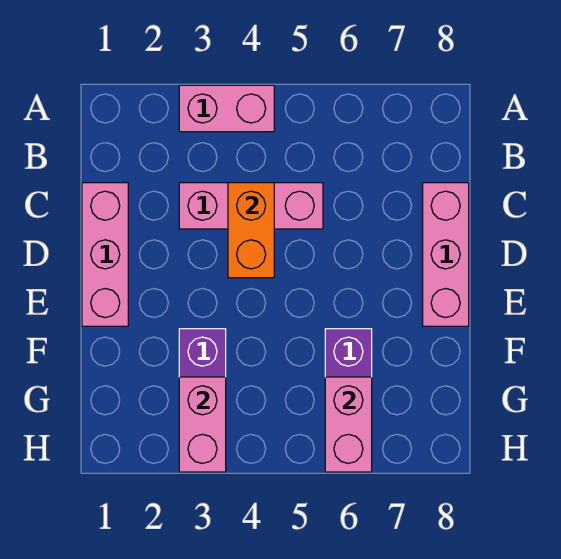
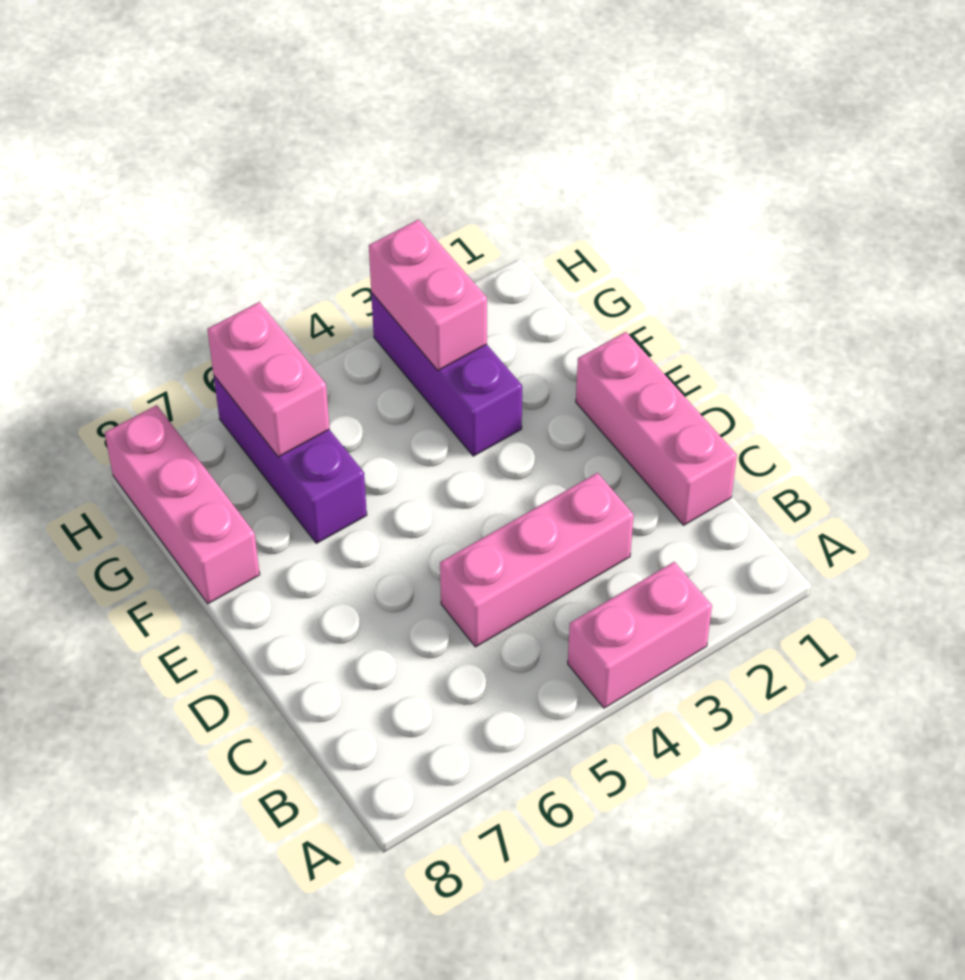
orange brick C4:D4 level 2 -> none
pink brick C8:E8 level 1 -> pink brick F8:H8 level 1

